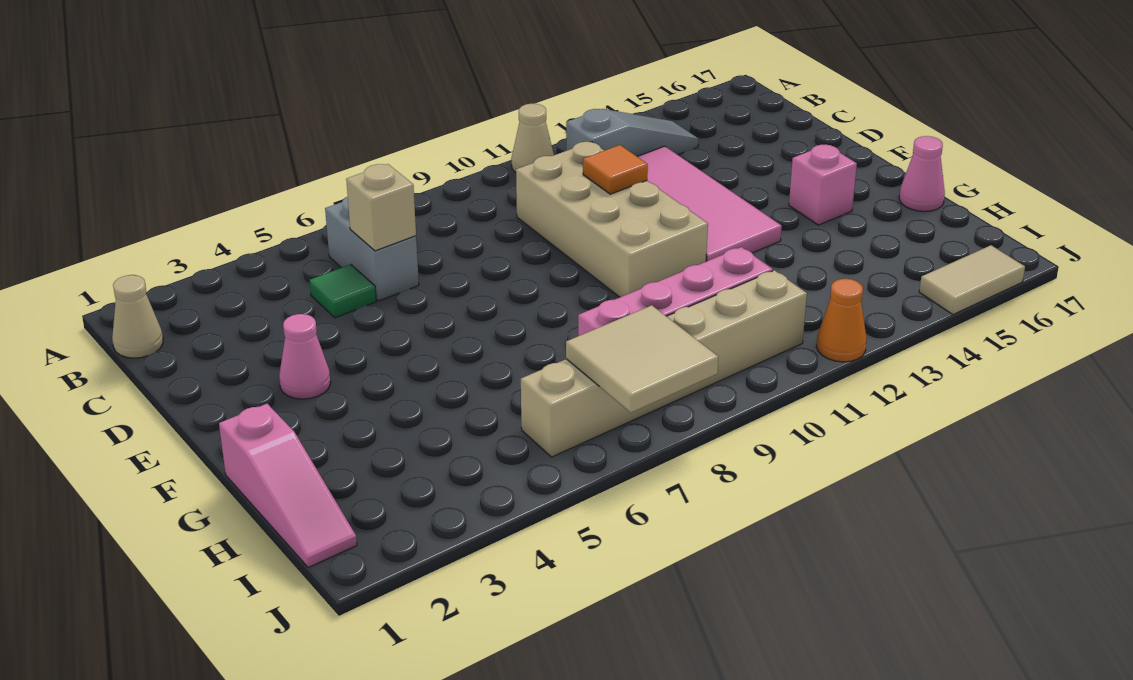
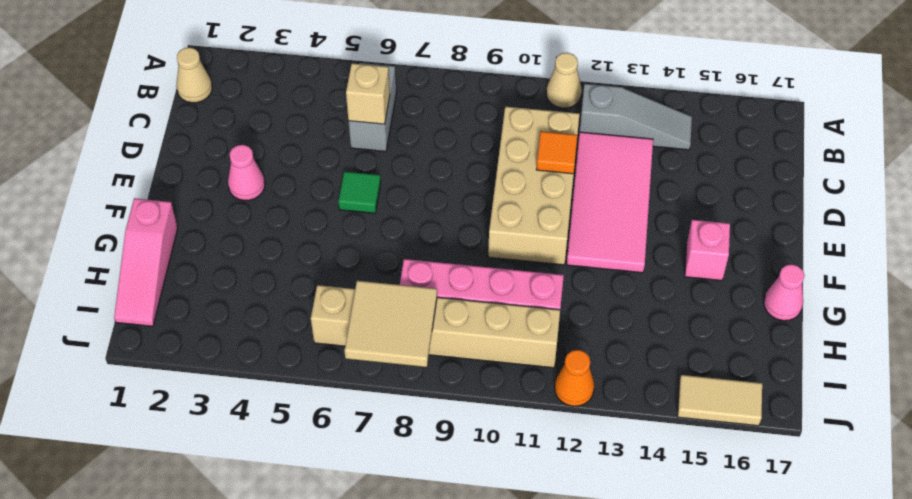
green tile C5 level 1 -> green tile E6 level 1

